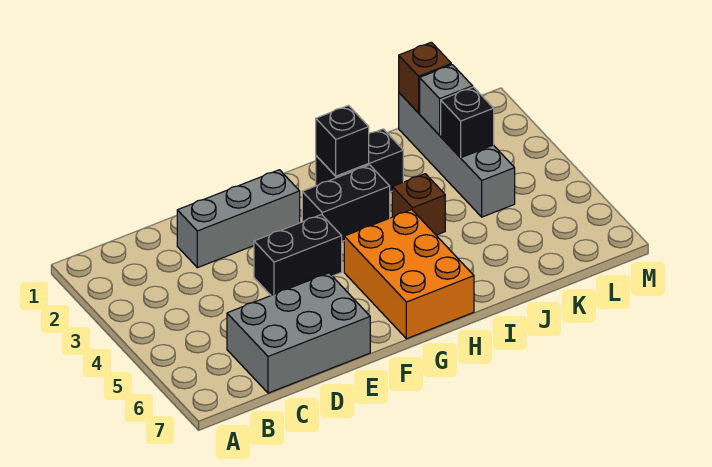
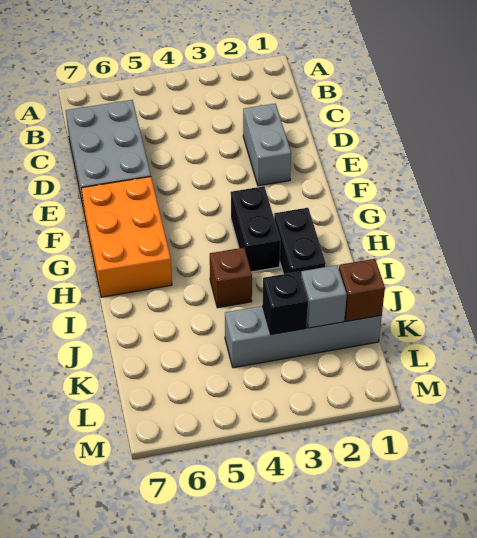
grey brick D2:F2 level 1 -> grey brick D2:E2 level 1
black brick E4:F4 level 1 -> none
orange brick G5:H7 level 1 -> orange brick F6:H7 level 1
black brick H2 level 2 -> none

